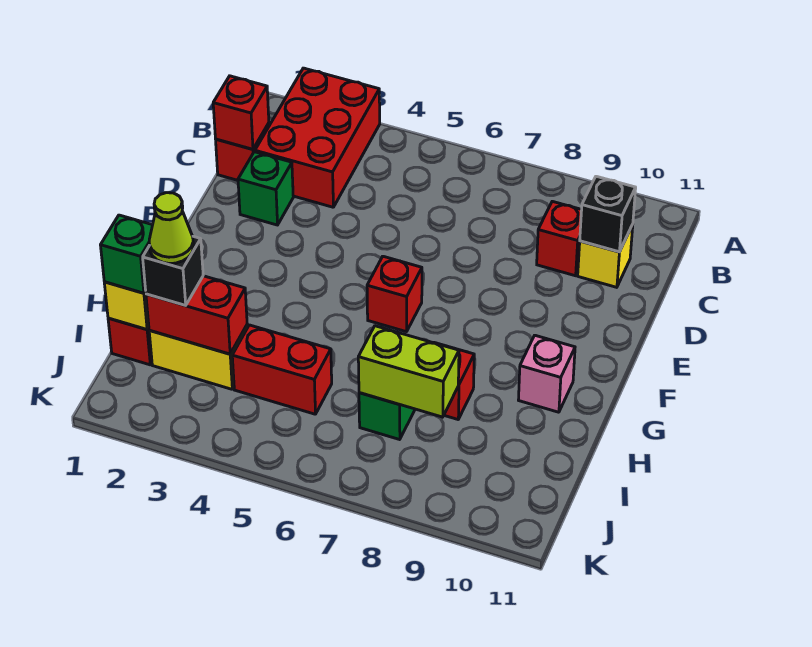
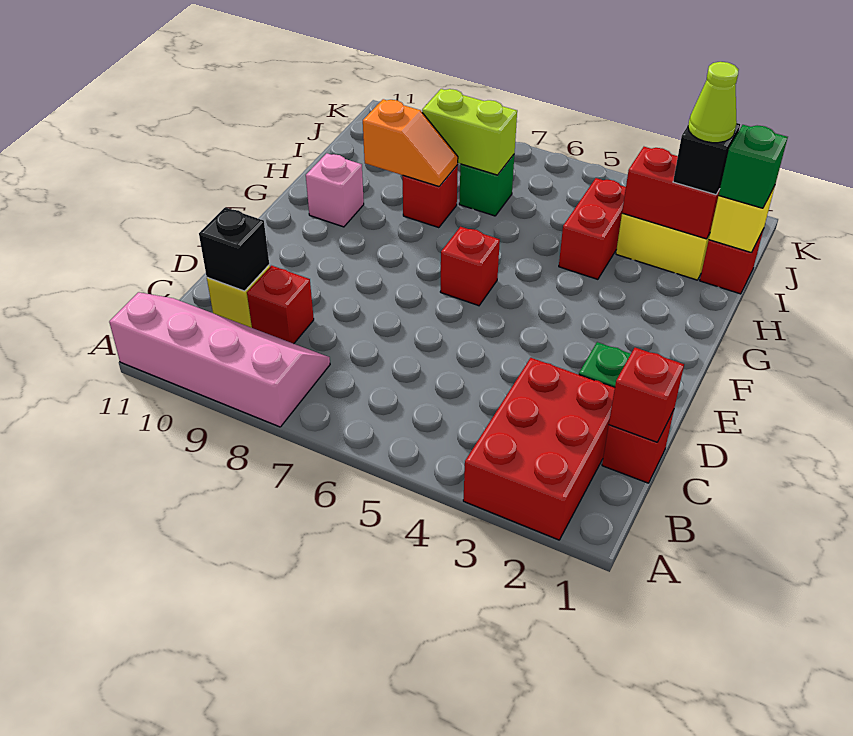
none -> pink slope A8:B11 level 1 top A
none -> orange slope H8:H9 level 2 top 9
red brick I4:I5 level 1 -> red brick H4:I4 level 1

